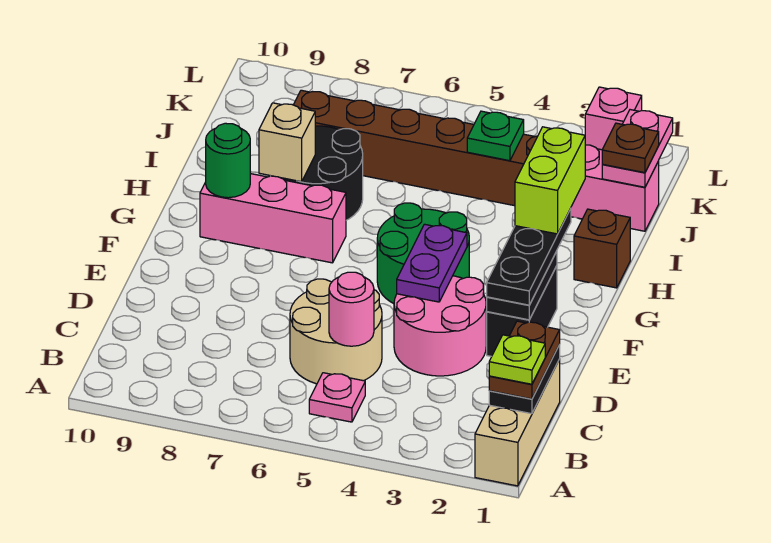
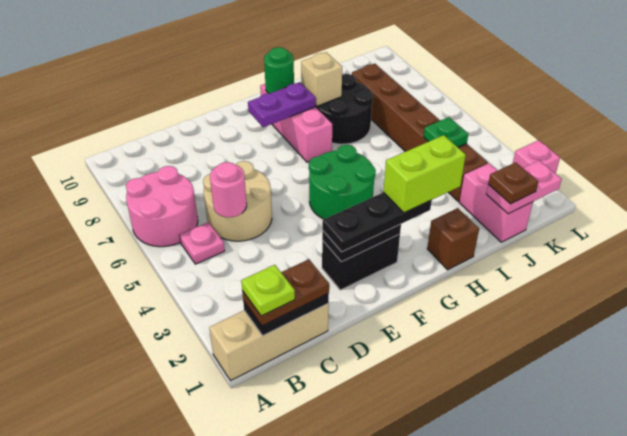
pink round brick D3:E4 level 1 -> pink round brick A6:B7 level 1
purple plate E4:F4 level 2 -> purple plate F8:G8 level 2

